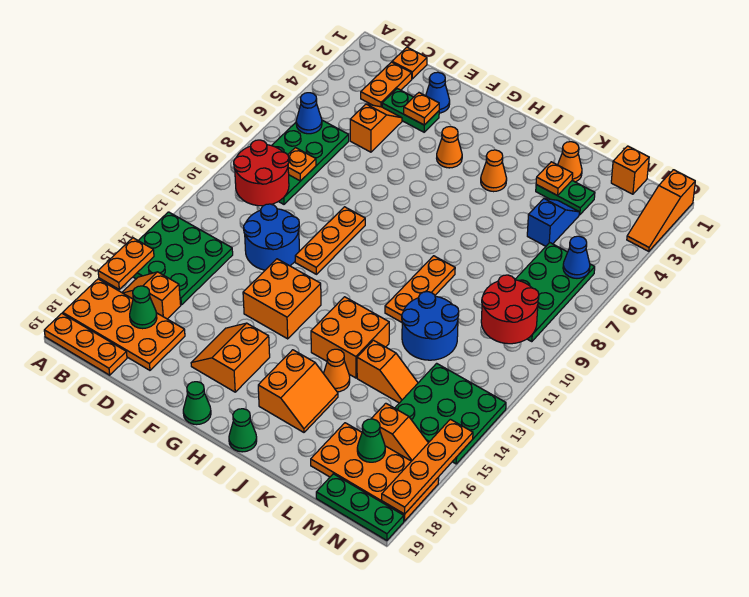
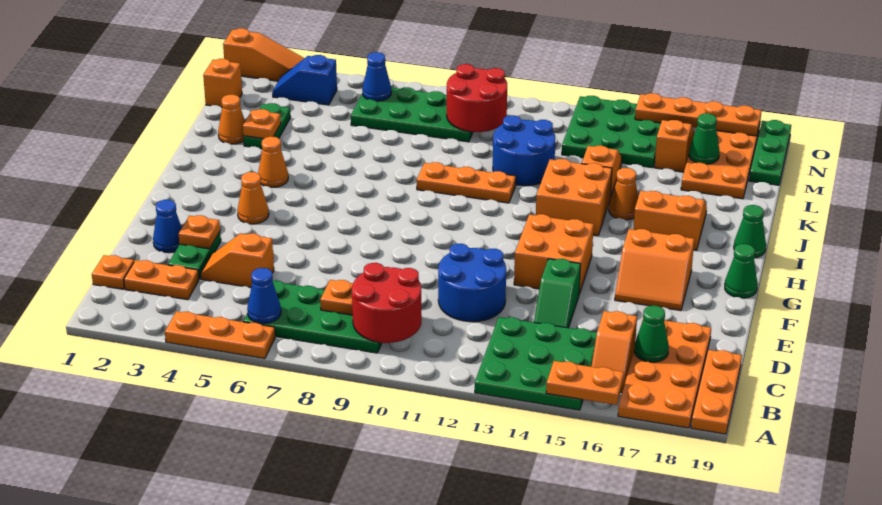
none -> green slope D14:E14 level 1 top E
orange plate F9:F11 level 1 -> orange plate A4:A6 level 1
blue slope L4:L5 level 1 top 5 -> blue slope N3:N4 level 1 top 4

